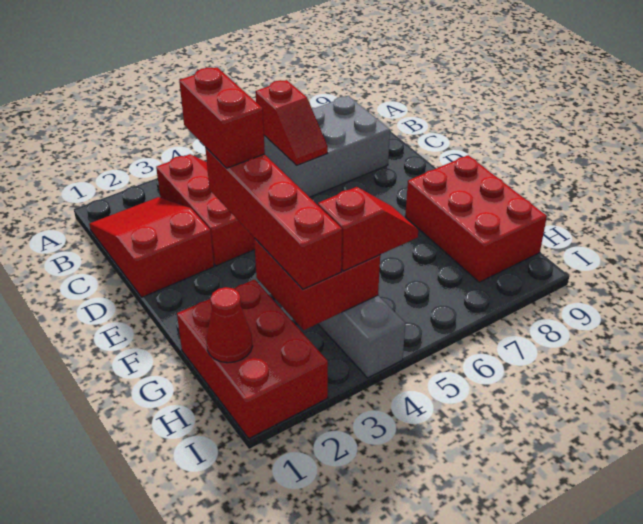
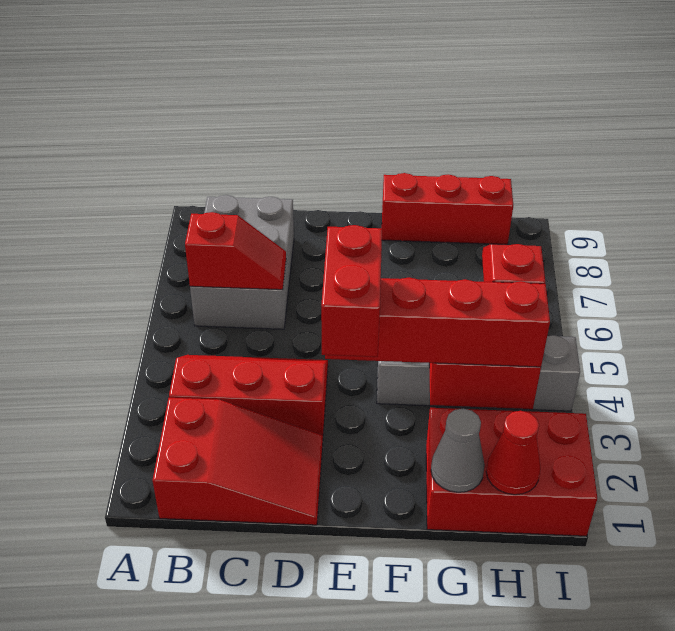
red slope B1:D2 level 1 top D -> red slope B1:D2 level 1 top B
red brick D3:E3 level 4 -> red brick E2:E3 level 4
red brick F8:H9 level 1 -> red brick F9:H9 level 1
none -> grey cone G1 level 2

